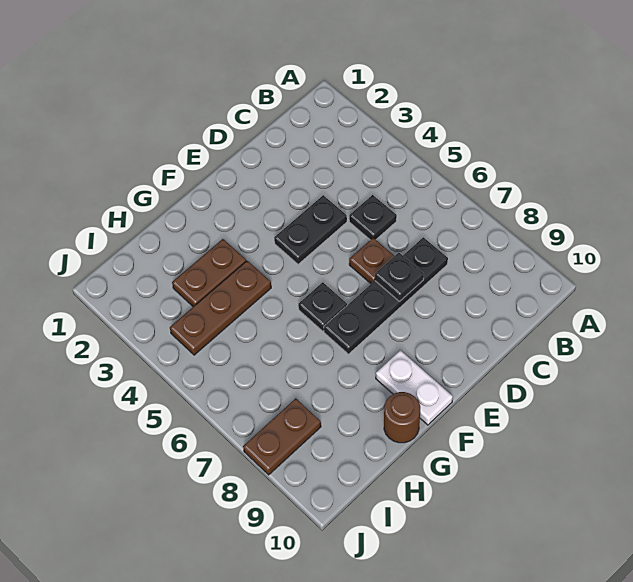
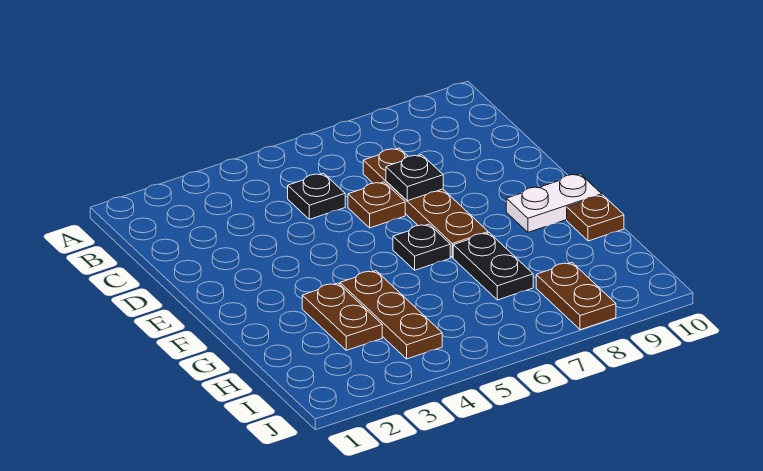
black plate C7:F7 level 1 -> brown plate C7:F7 level 1
black plate D4:E4 level 1 -> black plate G7:H7 level 1
brown round brick G10 level 1 -> brown plate G10 level 1

